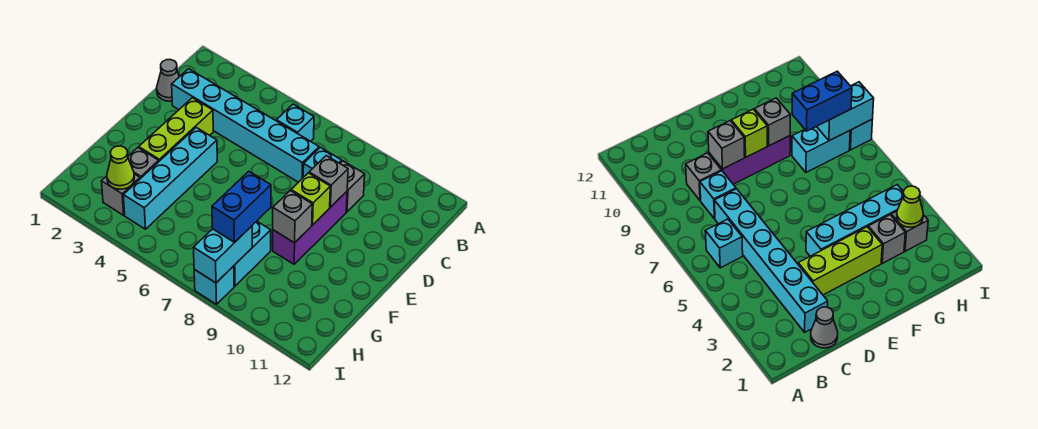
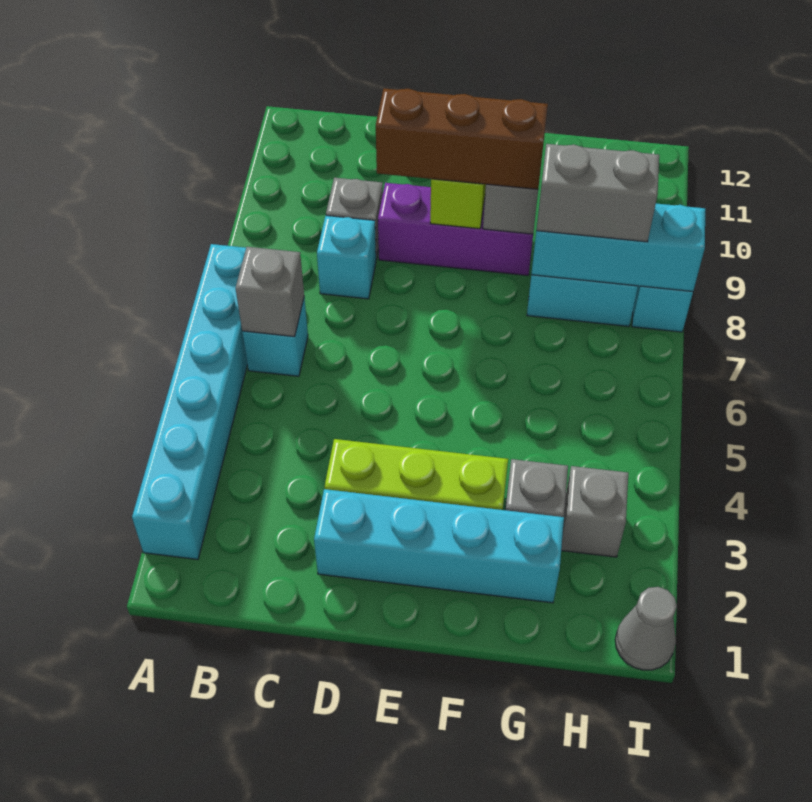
grey cone C1 level 1 -> grey cone I1 level 1
cyan brick C2:C7 level 1 -> cyan brick A2:A7 level 1
grey brick D9 level 2 -> grey brick B6 level 2
none -> brown brick D9:F9 level 3
cyan brick E4:H4 level 1 -> cyan brick D2:G2 level 1
blue brick G8:H8 level 3 -> grey brick G8:H8 level 3
lime cone H3 level 2 -> none
cyan brick H8:I8 level 2 -> cyan brick G8:I8 level 2

